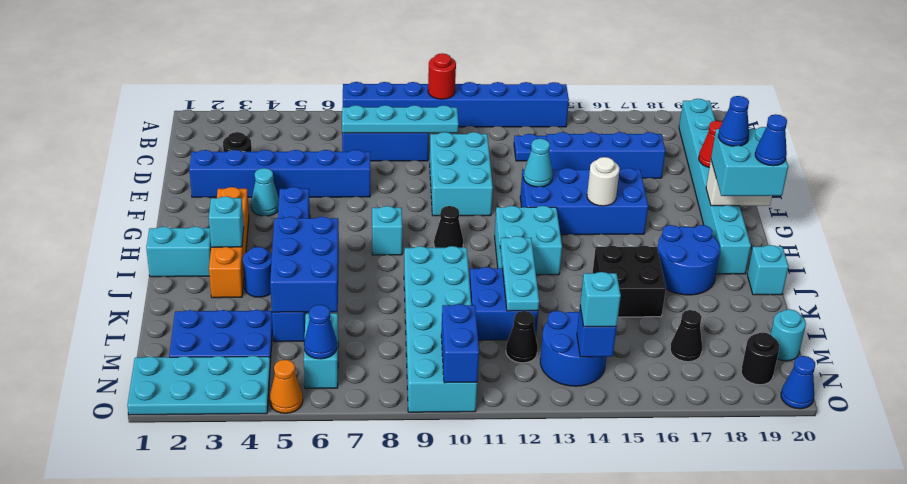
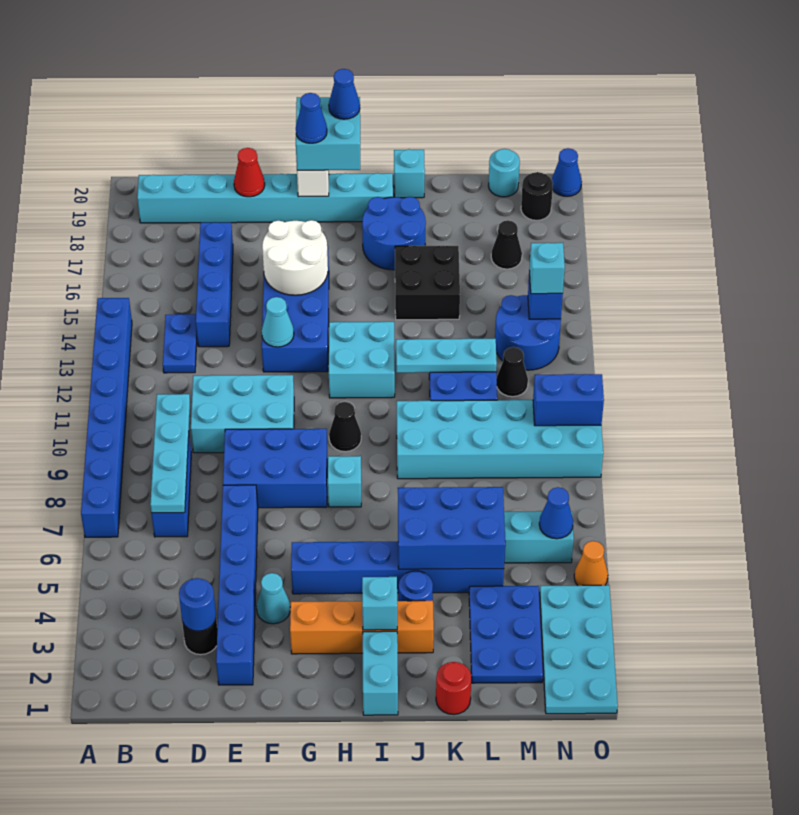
red round brick A10 level 2 -> red round brick K1 level 1
none -> blue round brick D3 level 2
none -> blue brick E8:G9 level 1
white round brick G15 level 2 -> white round brick F15:G16 level 2

